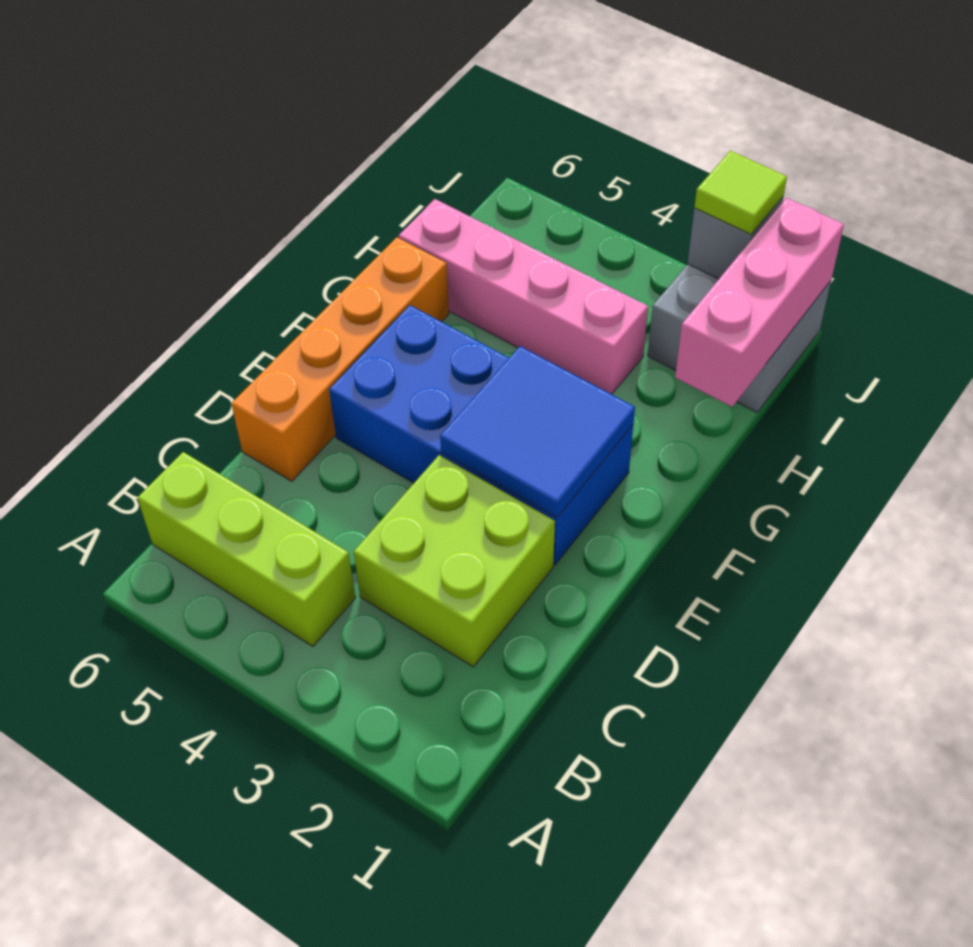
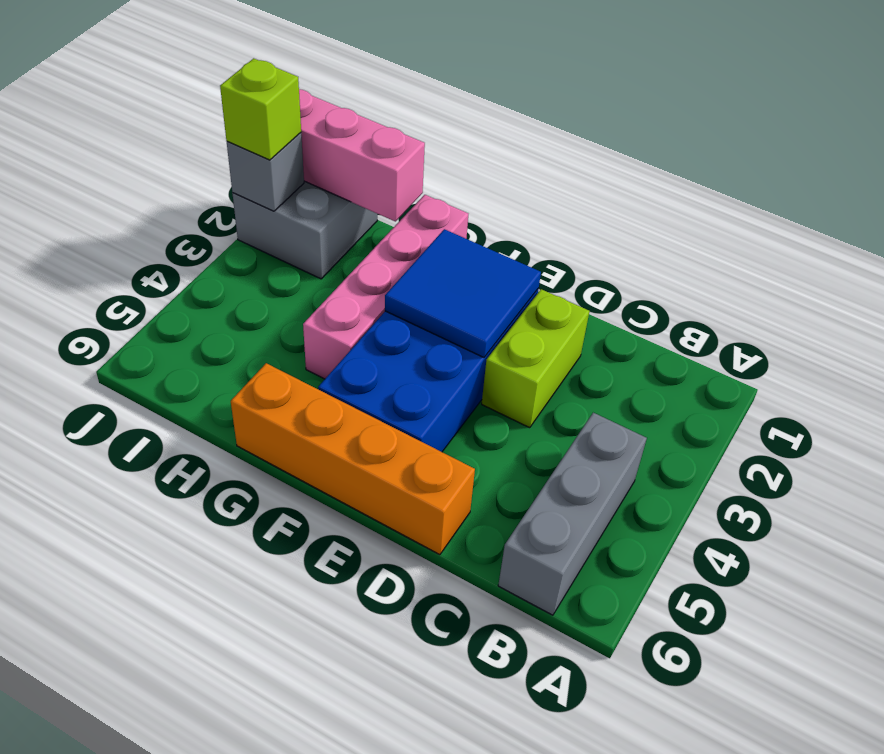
lime brick B4:B6 level 1 -> grey brick B4:B6 level 1
lime brick C2:D3 level 1 -> lime brick D2:D3 level 1
pink brick H3:H6 level 1 -> pink brick G1:G4 level 1
lime tile J2 level 3 -> lime brick J2 level 3

